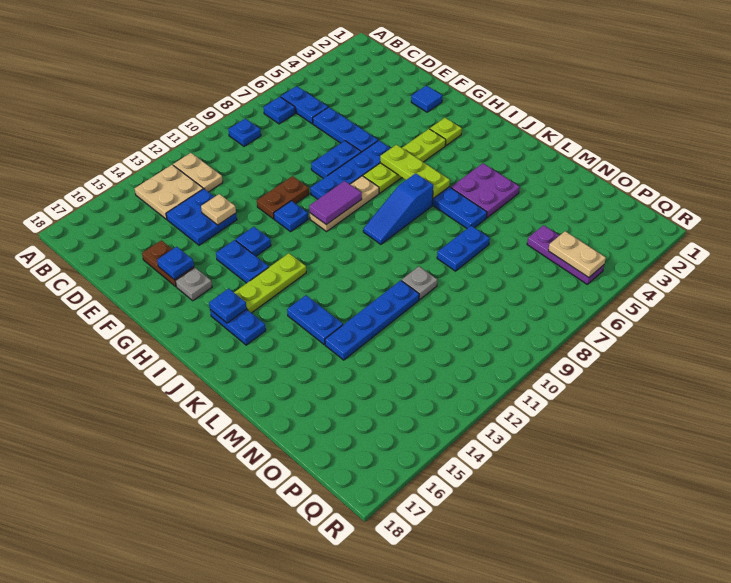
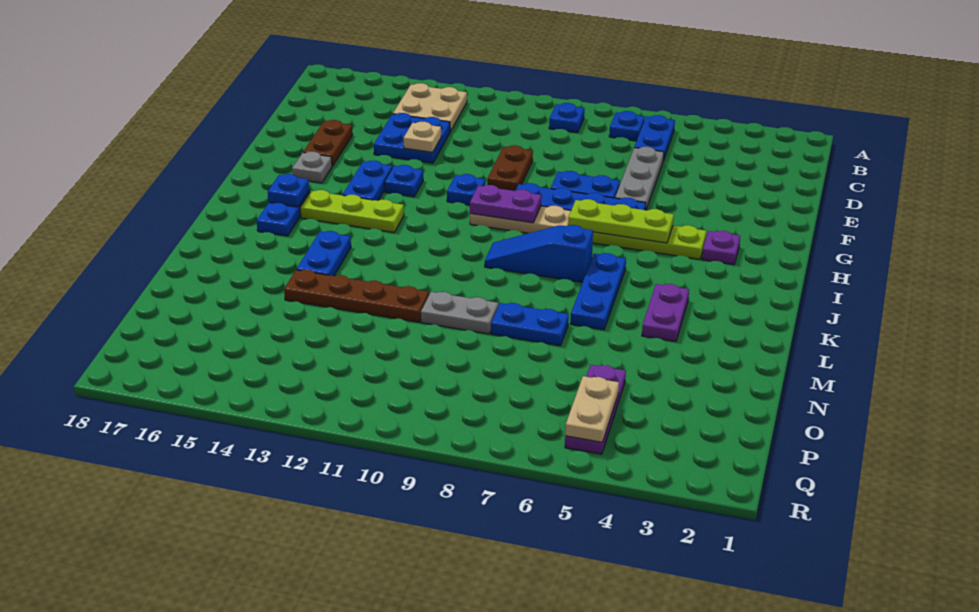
tan plate B12:C12 level 1 -> none
blue plate D6:F6 level 1 -> grey plate D6:F6 level 1
blue tile F2 level 1 -> none
brown plate F10:F11 level 1 -> brown plate E10:F10 level 1
blue plate F16 level 2 -> none
lime plate H3 level 1 -> purple plate H3 level 1
lime plate H6:J6 level 2 -> lime plate H5:H7 level 2
purple tile H9:H10 level 2 -> purple plate H9:H10 level 2
purple plate K4:L5 level 1 -> purple plate K4:L4 level 1
grey plate M10 level 1 -> grey plate M9:M10 level 1
blue plate M11:M14 level 1 -> brown plate M11:M14 level 1

